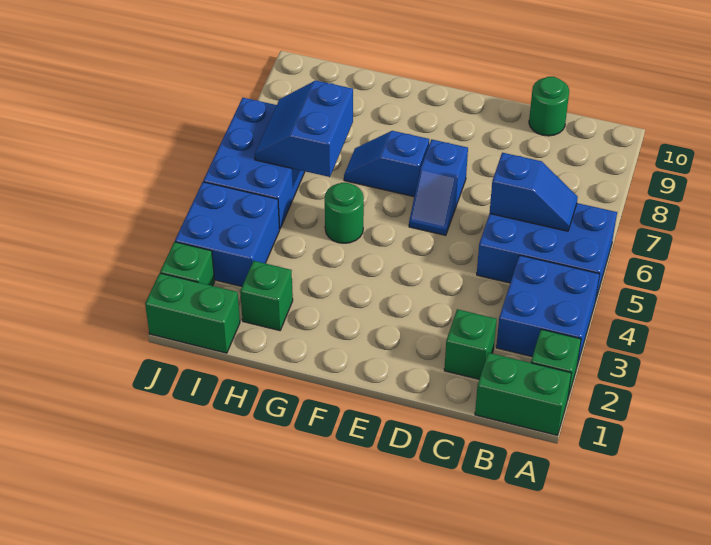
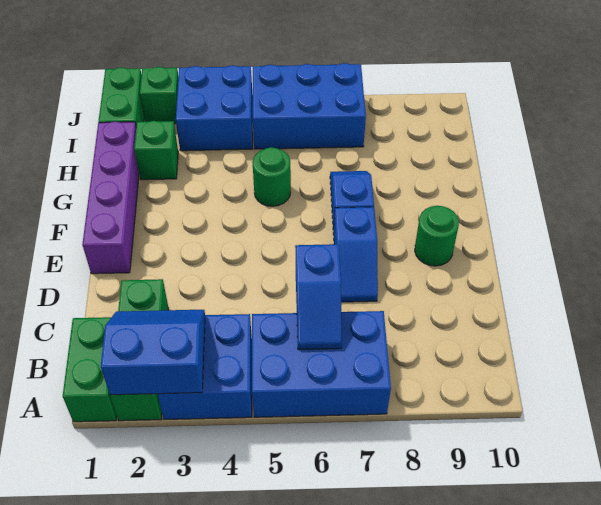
blue brick A5:C6 level 1 -> blue brick A5:B7 level 1
green round brick C10 level 1 -> green round brick E9 level 1
none -> purple brick E1:H1 level 1
blue slope E6:E7 level 1 top 7 -> blue slope D7:E7 level 1 top E
blue slope H6:I7 level 2 top H -> blue slope A2:B3 level 2 top A

